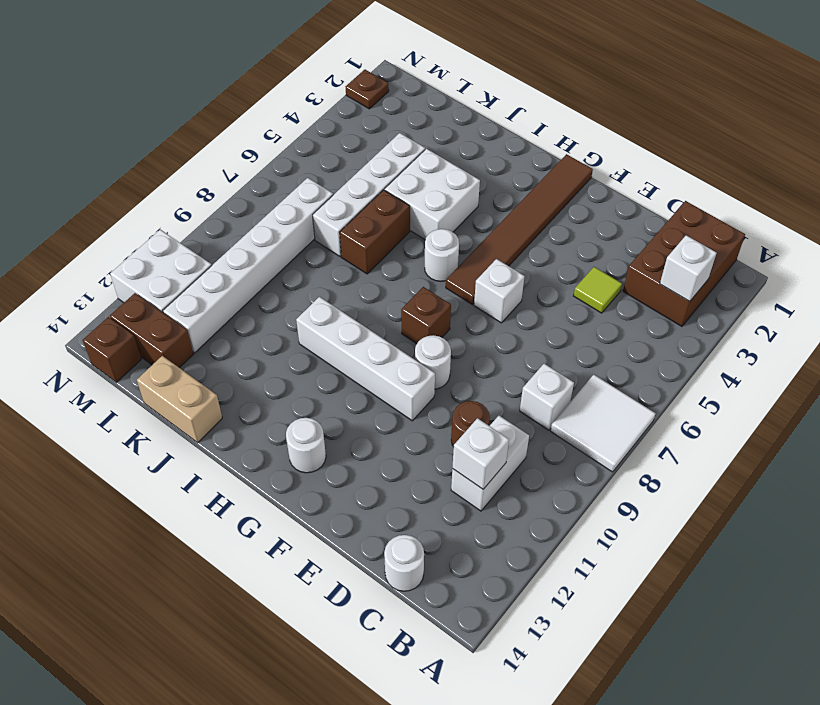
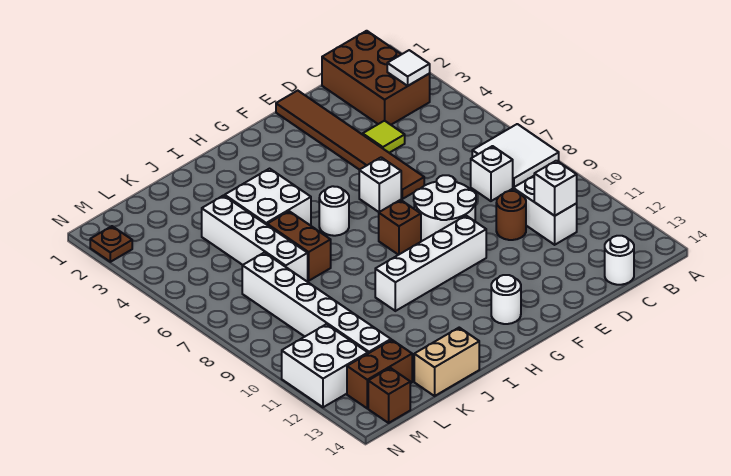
white brick B3 level 2 -> white tile B3 level 2
white round brick F9 level 1 -> white round brick E8:F9 level 1
brown tile G1:G6 level 1 -> brown tile E1:E6 level 1

